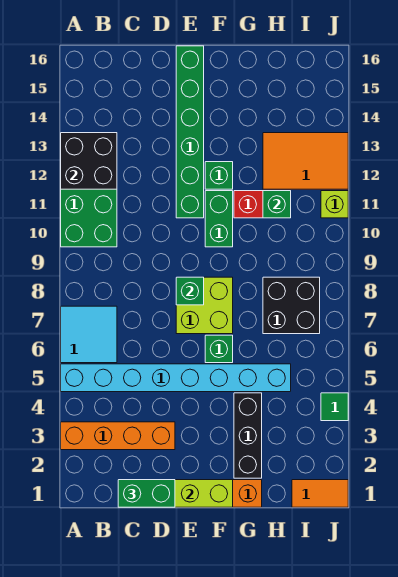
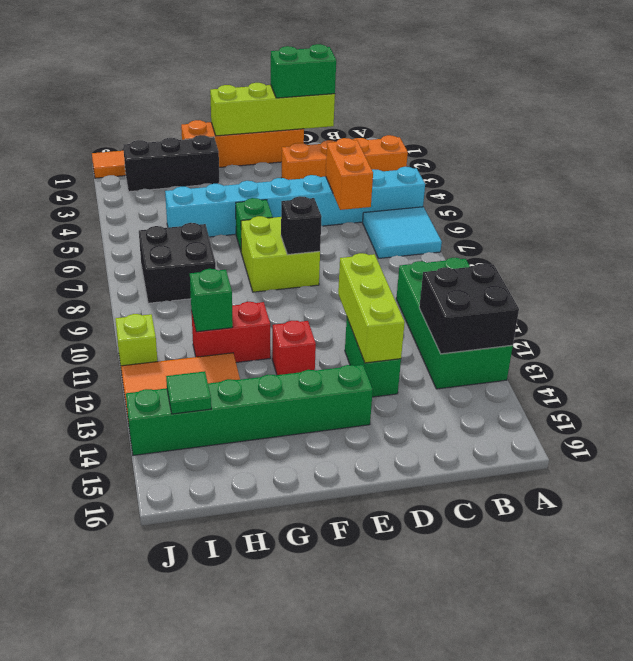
none -> orange brick C5:C6 level 2
none -> lime brick D11:D13 level 2
green brick E8 level 2 -> black brick E8 level 2
green brick E11:E16 level 1 -> green brick E14:J14 level 1
green brick F10:F11 level 1 -> green brick D12:D13 level 1
green brick F12 level 1 -> red brick F12 level 1
black brick G2:G4 level 1 -> black brick G2:I2 level 1
green tile J4 level 1 -> green tile I14 level 2

